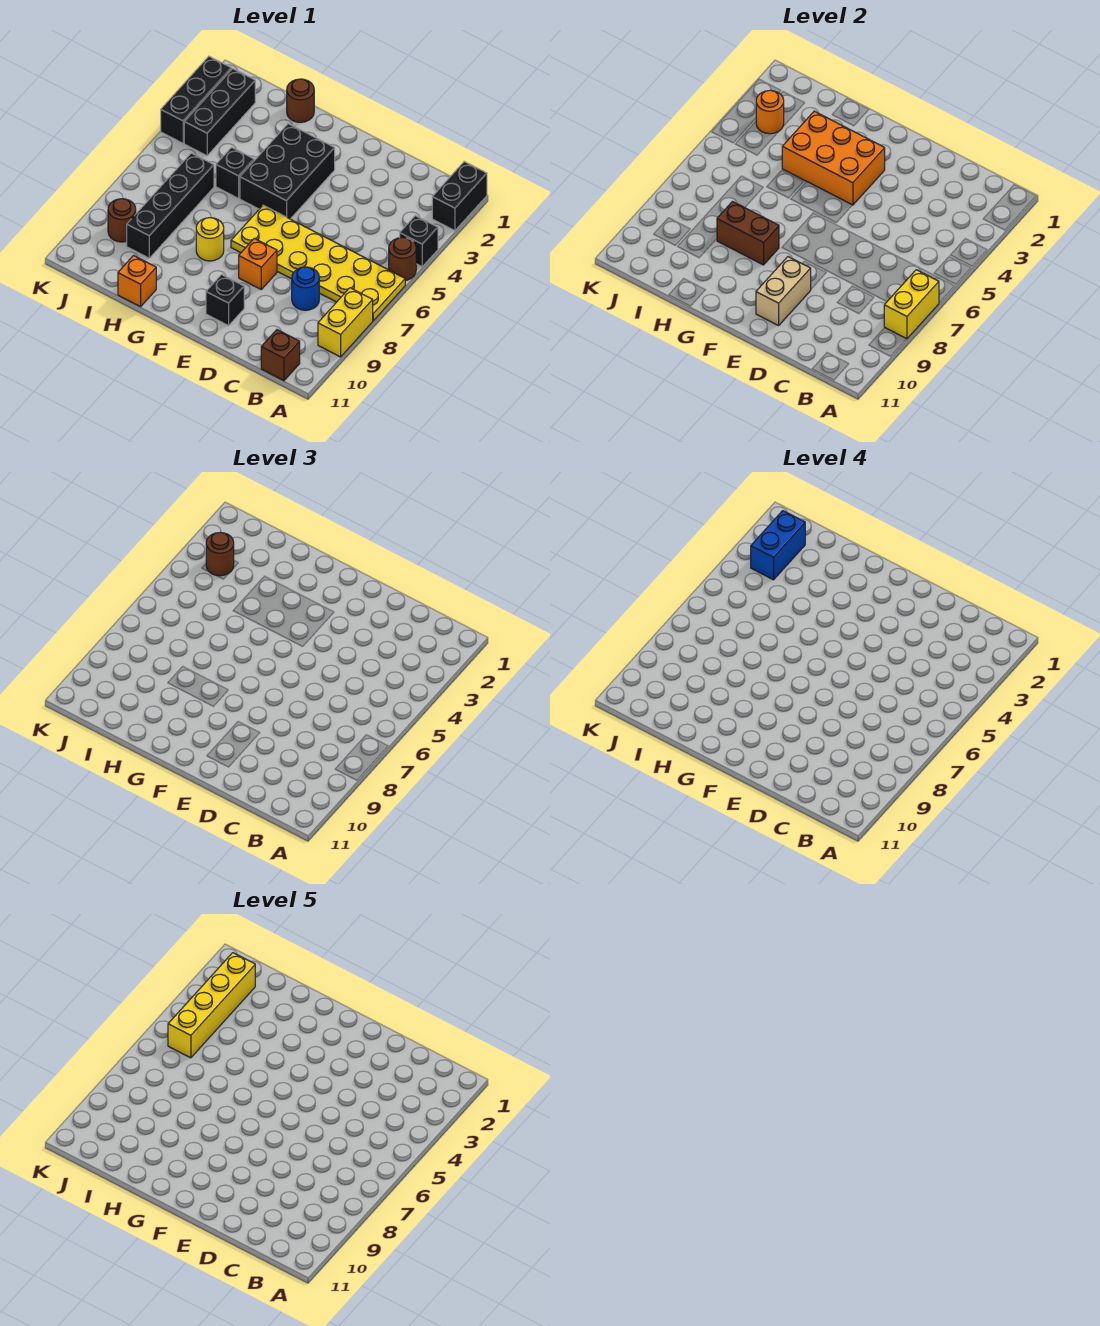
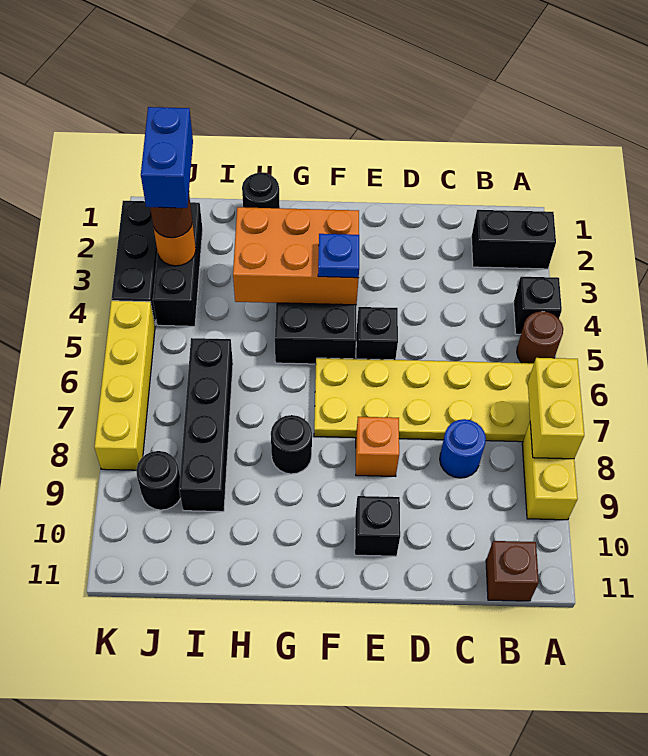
black brick A1:A2 level 1 -> black brick A2:B2 level 1
tan brick E9:E10 level 2 -> none
none -> blue plate F4 level 3
yellow round brick G8 level 1 -> black round brick G8 level 1
brown brick G8:H8 level 2 -> none
brown round brick H1 level 1 -> black round brick H1 level 1
black brick H5 level 1 -> black brick E5 level 1
orange brick H11 level 1 -> none
yellow brick J2:J5 level 5 -> yellow brick K5:K8 level 1
brown round brick J9 level 1 -> black round brick J9 level 1

